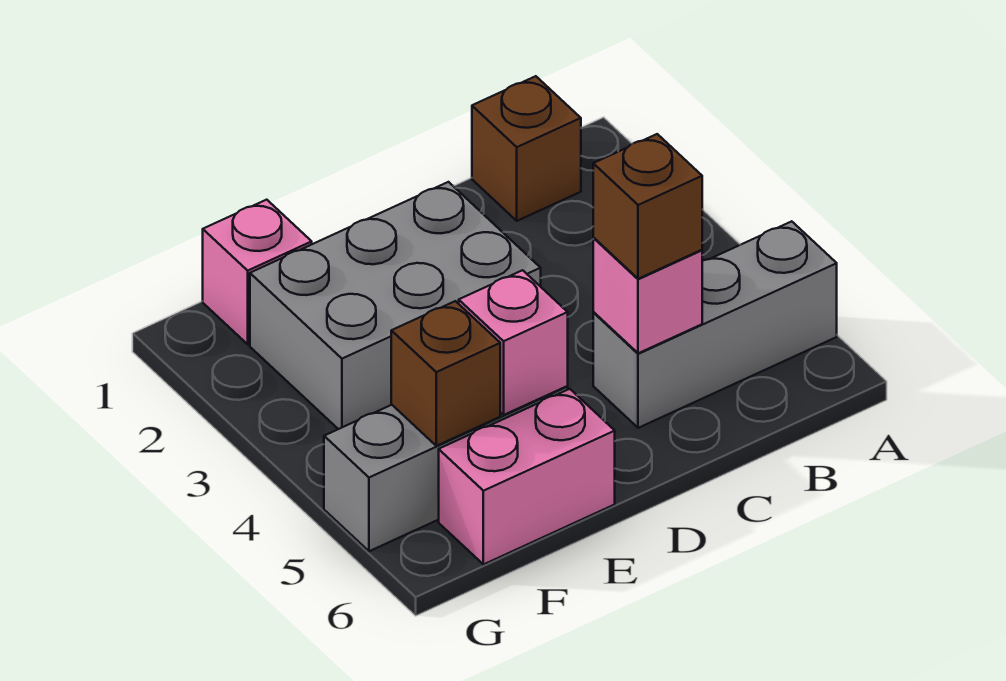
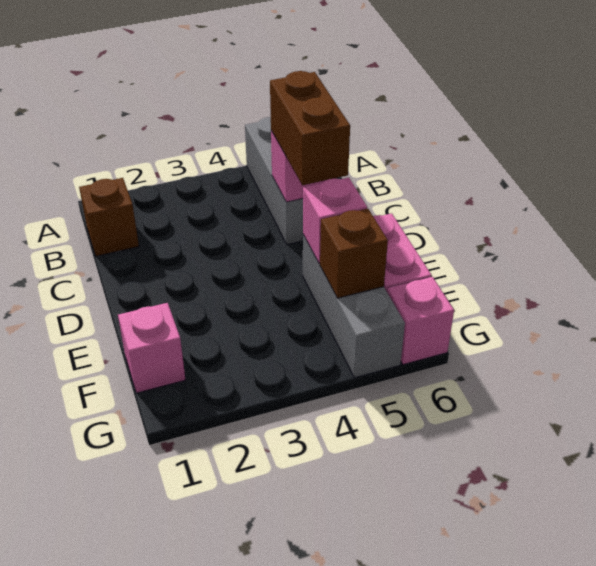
brown brick C5 level 3 -> brown brick C5:D5 level 3
grey brick D2:F3 level 1 -> none
none -> pink brick G6 level 1

